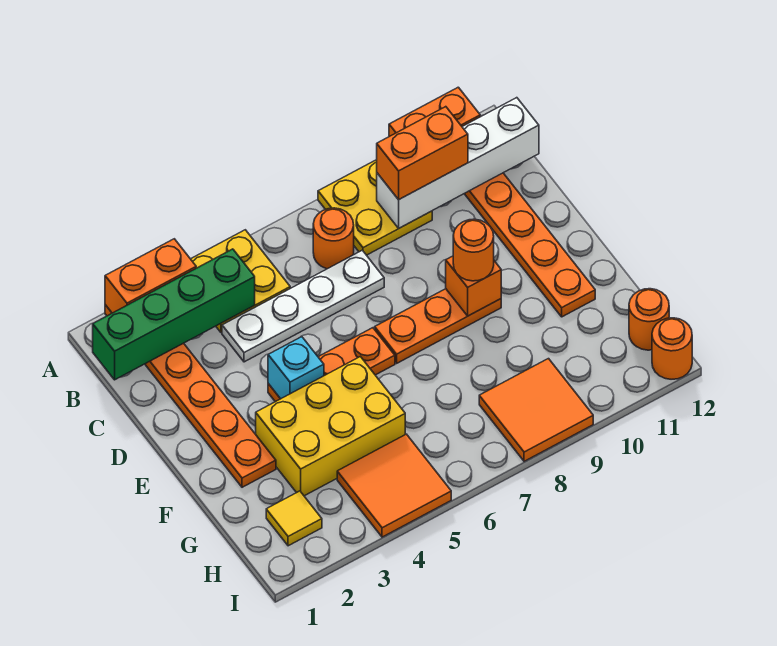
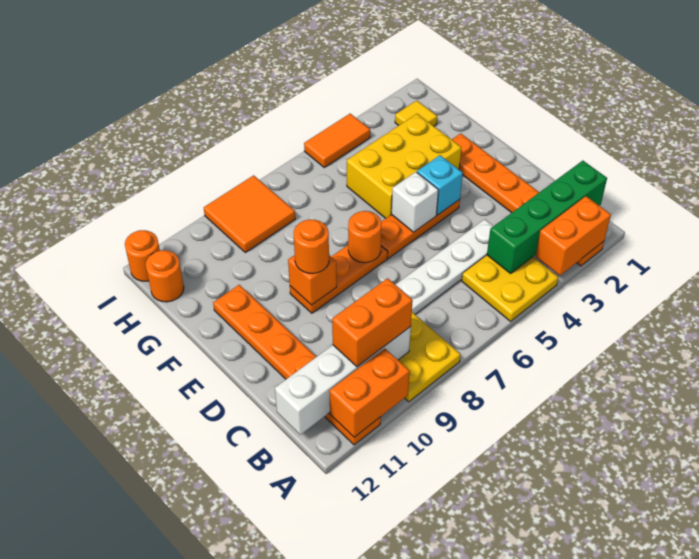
orange round brick B7 level 1 -> orange round brick E7 level 2
none -> white brick E5 level 2
orange tile H4:I5 level 1 -> orange tile I4:I5 level 1

